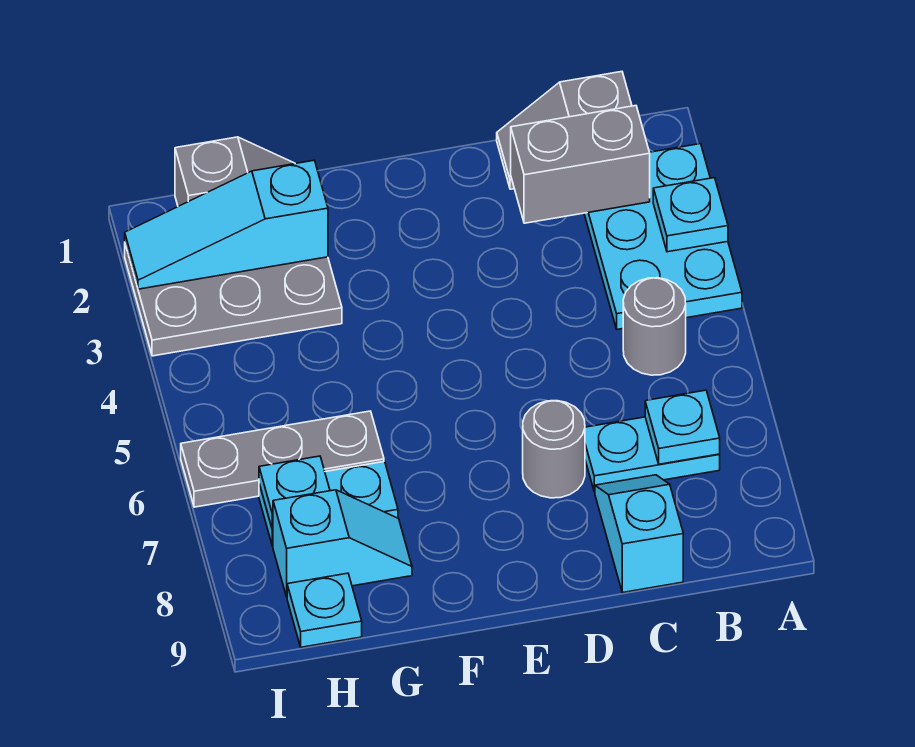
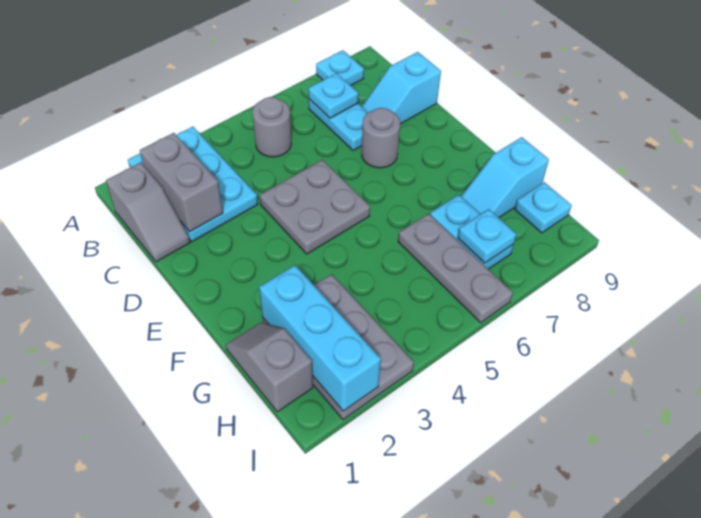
cyan plate A2:B4 level 1 -> cyan plate A2:C3 level 1
cyan plate A3 level 2 -> cyan plate A8 level 1
none -> grey plate D4:E5 level 1
cyan slope G2:I2 level 2 top G -> cyan brick G2:I2 level 2
cyan slope G8:H8 level 1 top H -> cyan slope G8:G9 level 1 top 9

